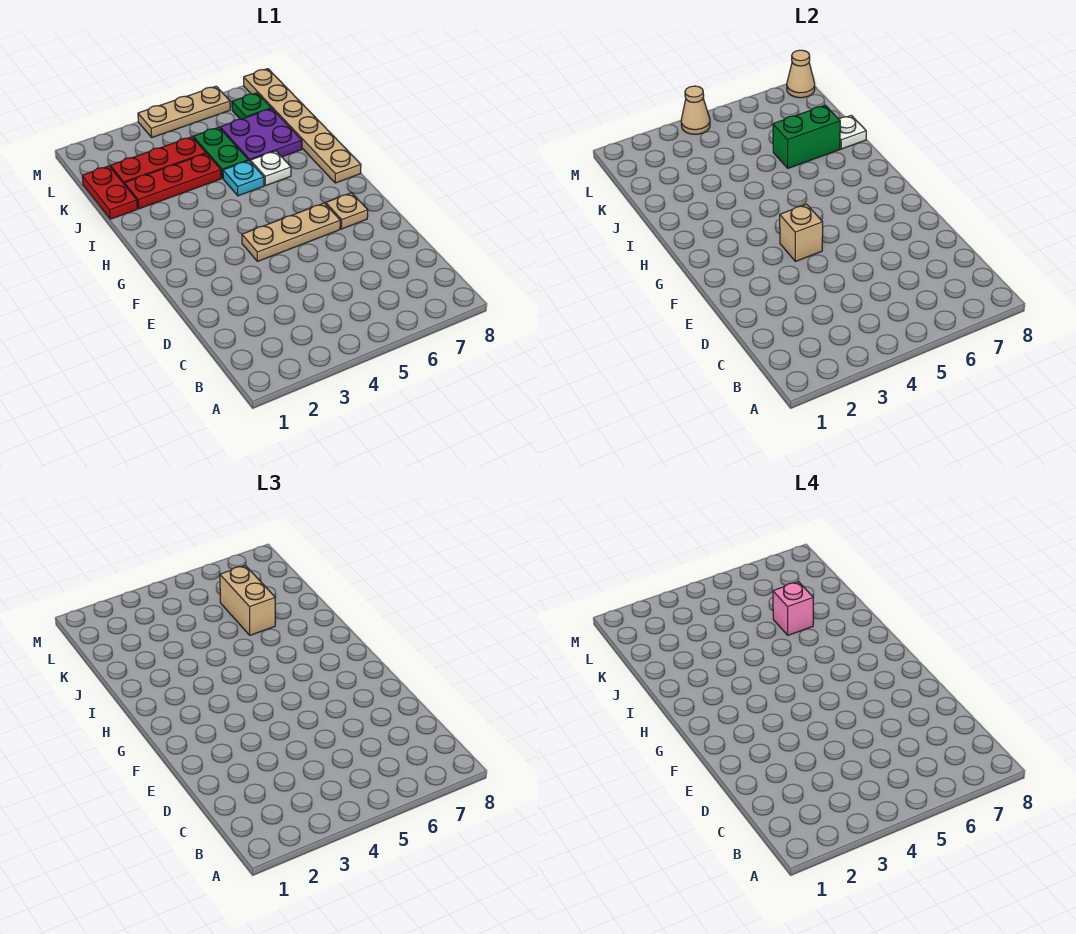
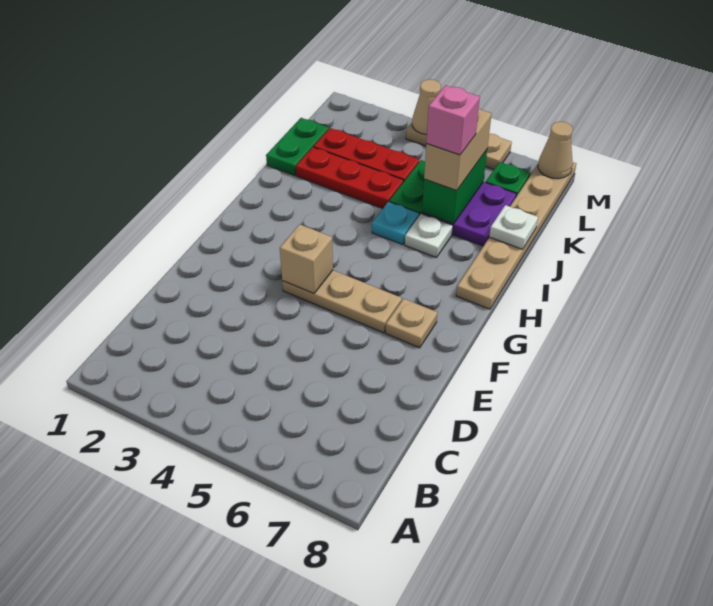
red plate J1:K1 level 1 -> green plate J1:K1 level 1
green brick J6:J7 level 2 -> green brick J6:K6 level 2

